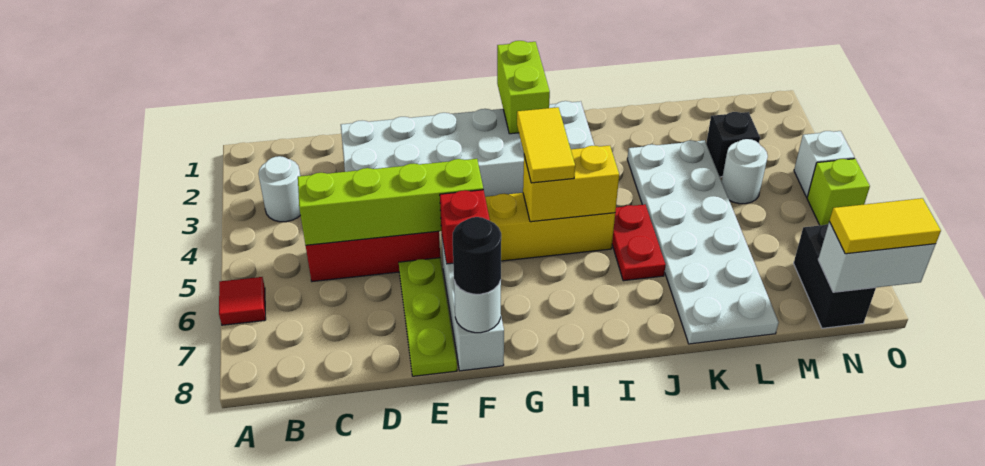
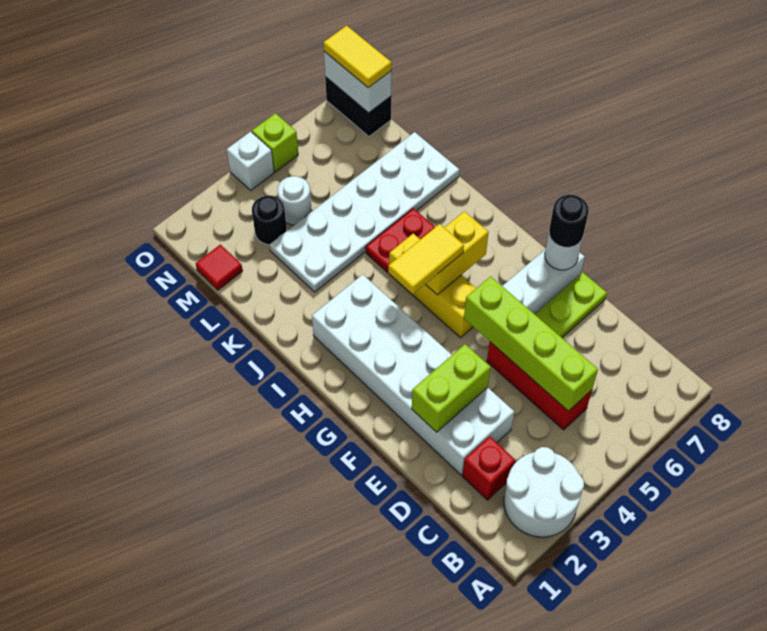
red tile A6 level 1 -> red tile M1 level 1
white round brick B3 level 1 -> white round brick A2:B3 level 1
red brick F6 level 2 -> red brick C2 level 1
lime brick H1:H2 level 2 -> lime brick E2:E3 level 2
yellow brick H5:I5 level 2 -> yellow brick H5:H6 level 2
black brick M3 level 1 -> black round brick M3 level 1
black brick N7:N8 level 1 -> black brick N8:O8 level 1

